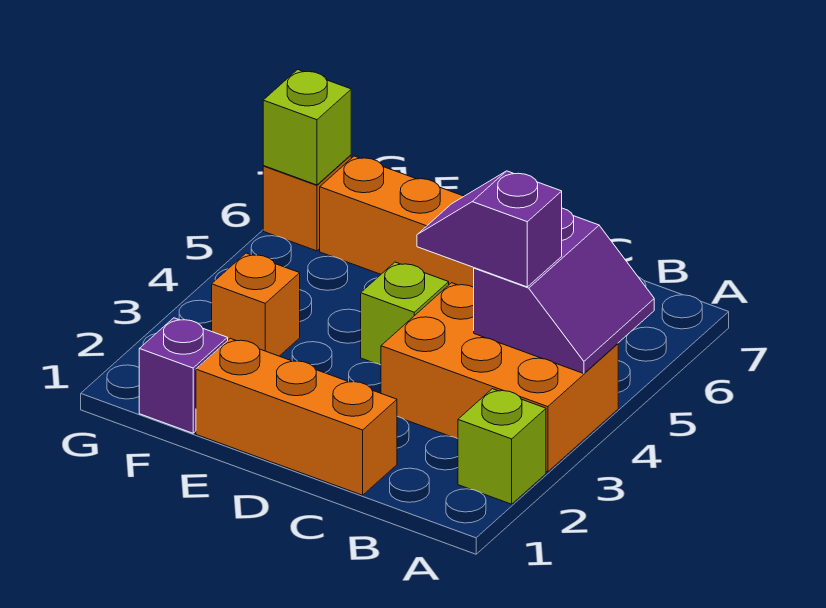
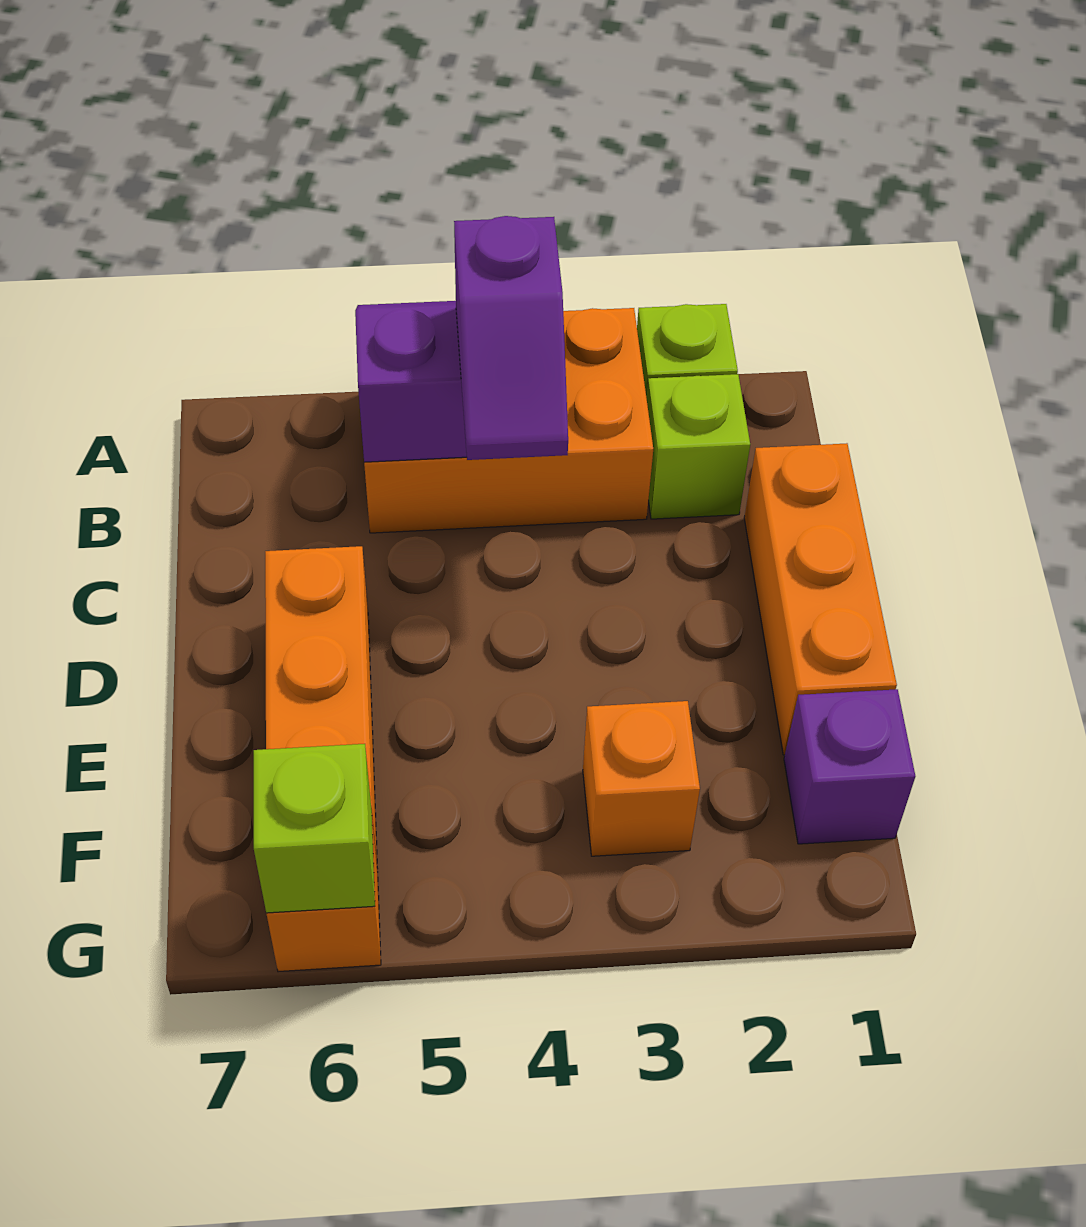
orange brick A3:C4 level 1 -> orange brick A3:B5 level 1
lime brick D4 level 1 -> lime brick B2 level 1

